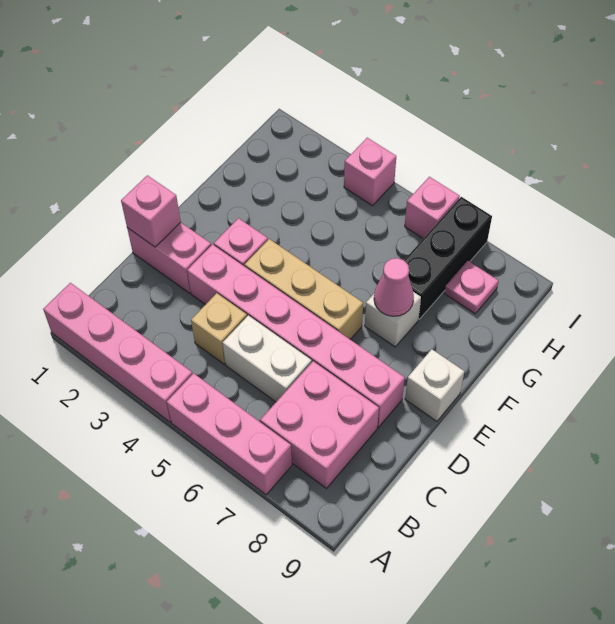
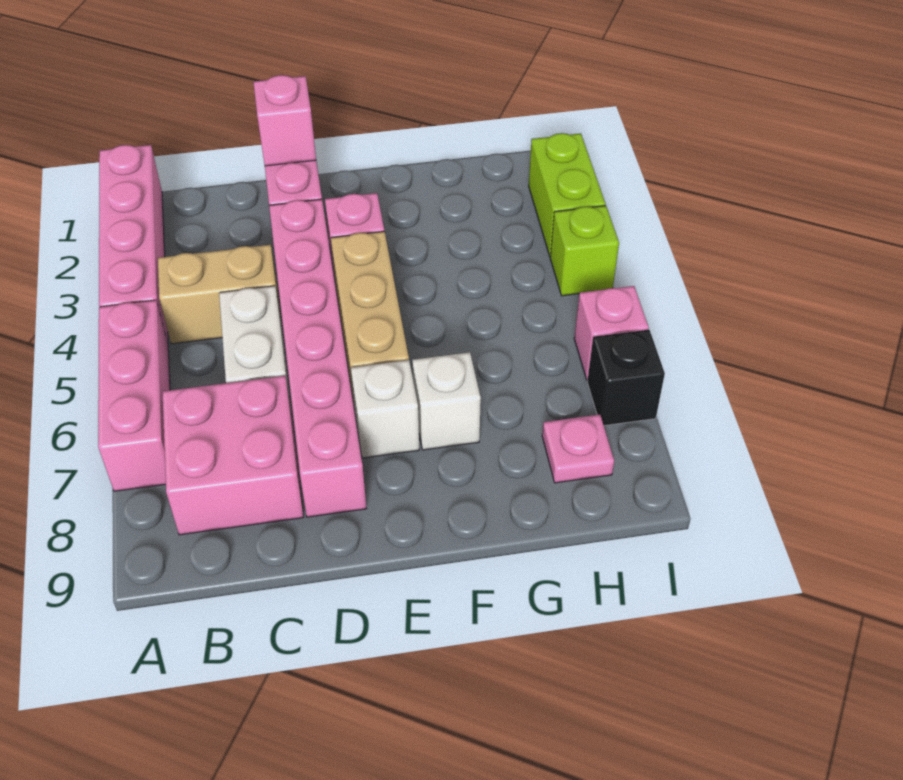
tan brick C4 level 1 -> tan brick B4:C4 level 1
white brick E9 level 1 -> white brick E7 level 1
pink cone F7 level 2 -> none
black brick G7:I7 level 1 -> black brick I7 level 1
none -> lime brick I2:I3 level 1
pink brick I4 level 1 -> lime brick I4 level 1

